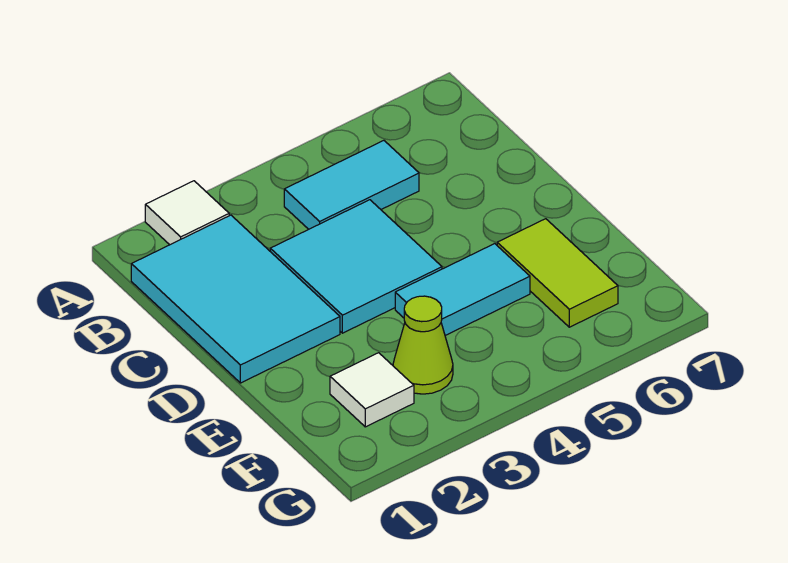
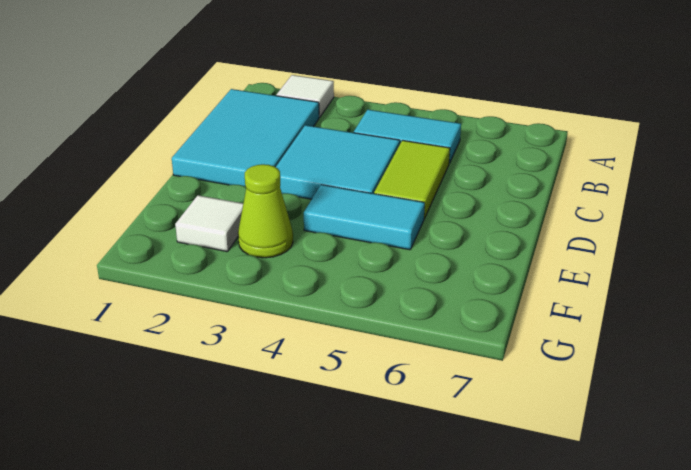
lime tile E6:F6 level 1 -> lime tile C5:D5 level 1

